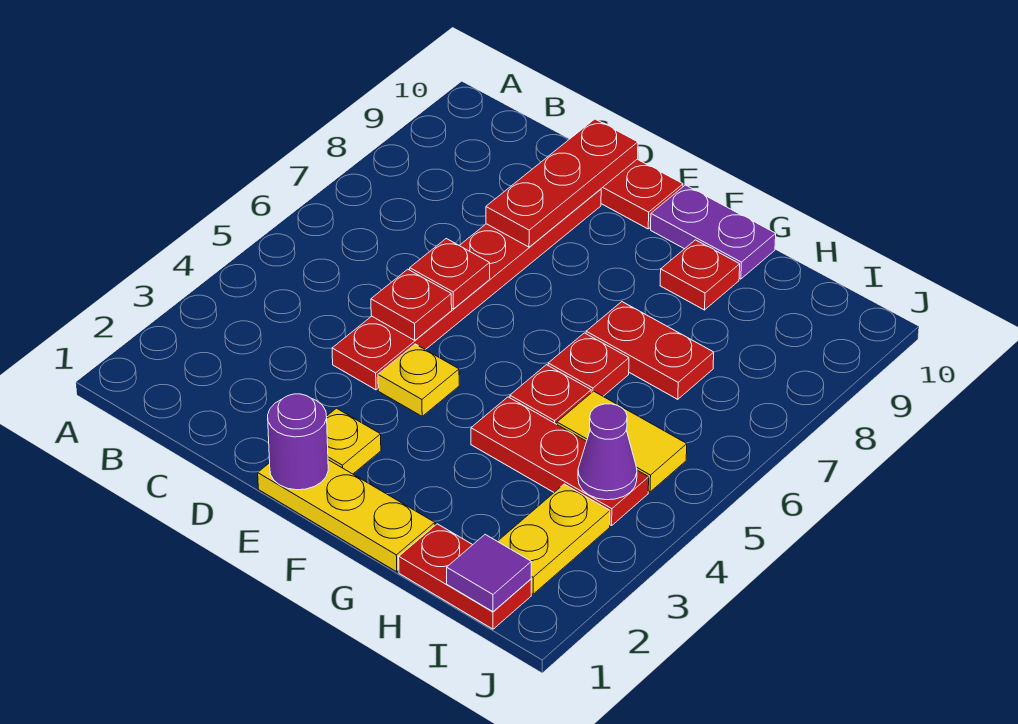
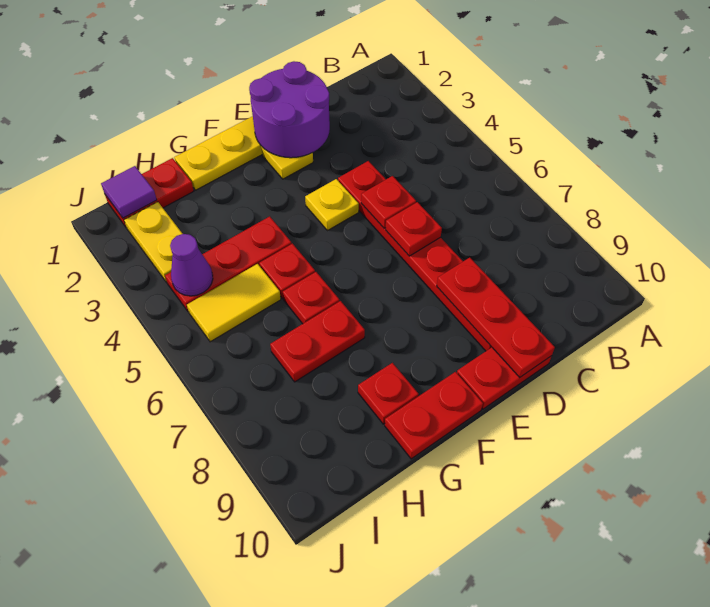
purple round brick E1 level 2 -> purple round brick D1:E2 level 2
purple plate F10:G10 level 1 -> red plate F10:G10 level 1

